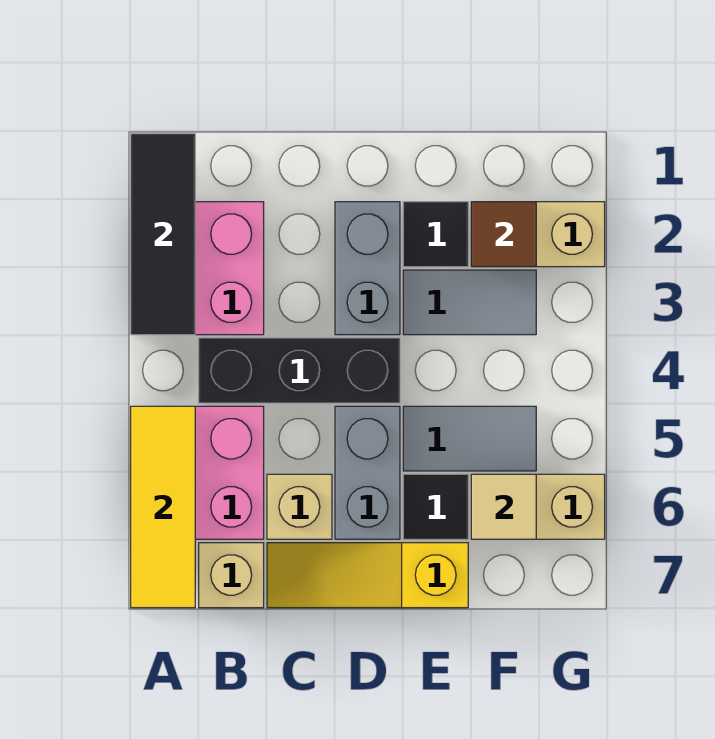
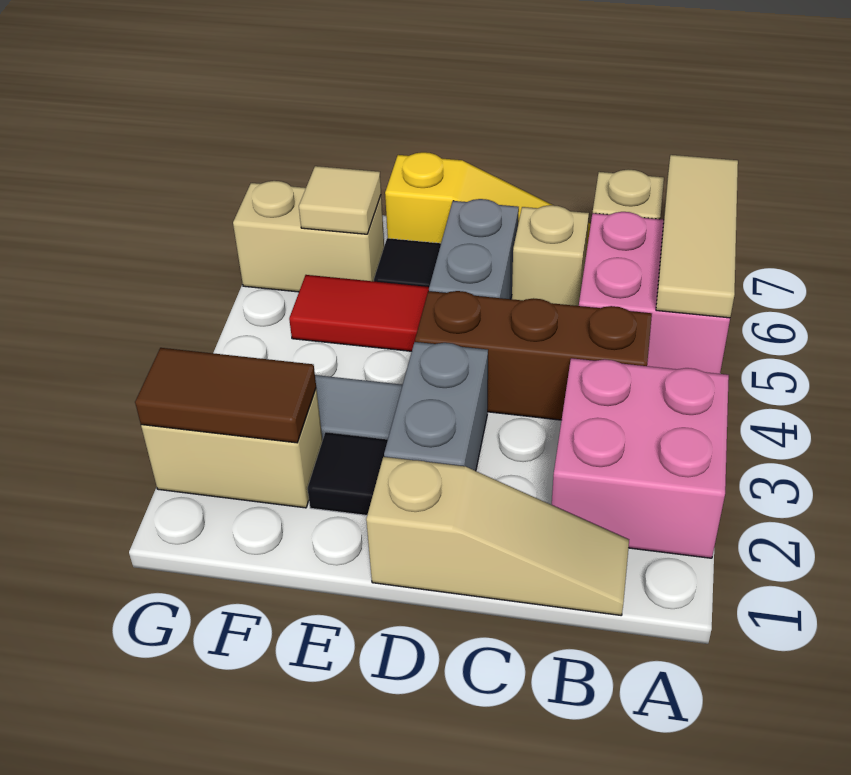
black tile A1:A3 level 2 -> none
yellow tile A5:A7 level 2 -> tan tile A5:A7 level 2
none -> tan slope B1:D1 level 1 top D
black brick B4:D4 level 1 -> brown brick B4:D4 level 1
grey tile E5:F5 level 1 -> red tile E5:F5 level 1
brown tile F2 level 2 -> brown tile F2:G2 level 2

